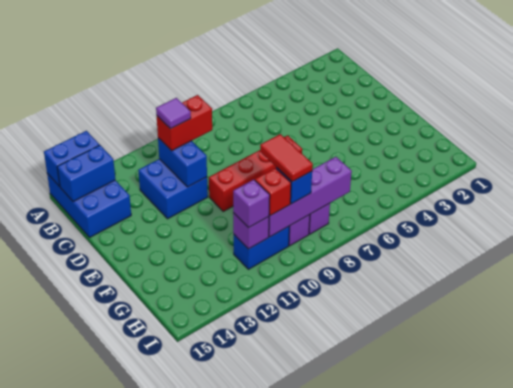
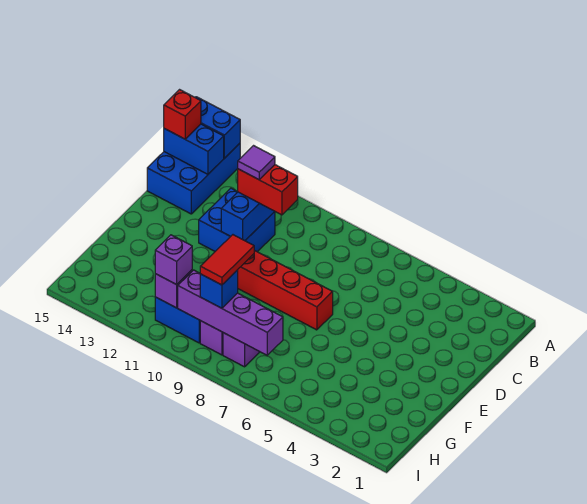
red brick H10 level 3 -> red brick B15 level 3

